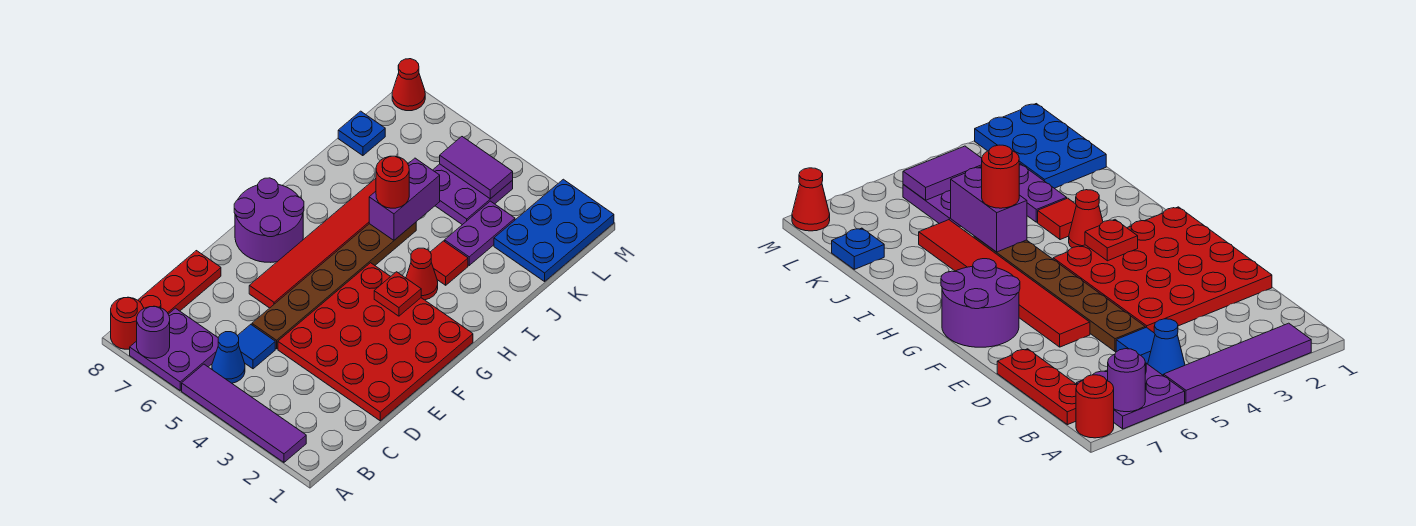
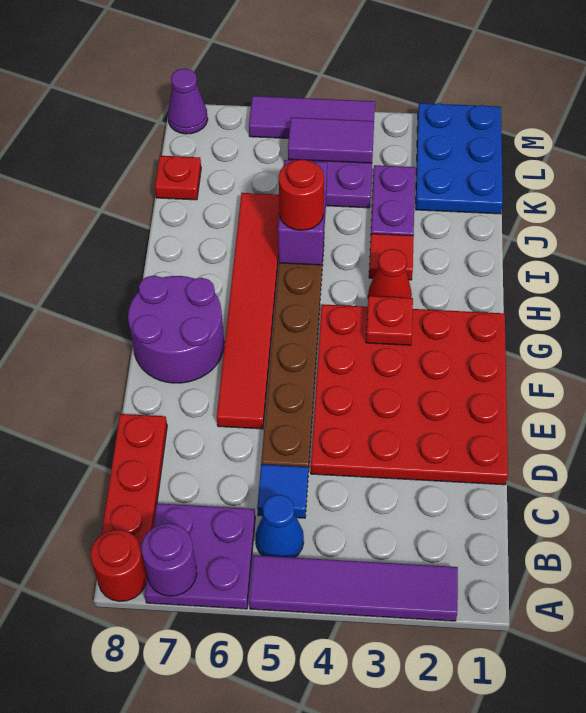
blue plate K8 level 1 -> red plate K8 level 1
none -> purple tile M4:M6 level 1
red cone M8 level 1 -> purple cone M8 level 1

